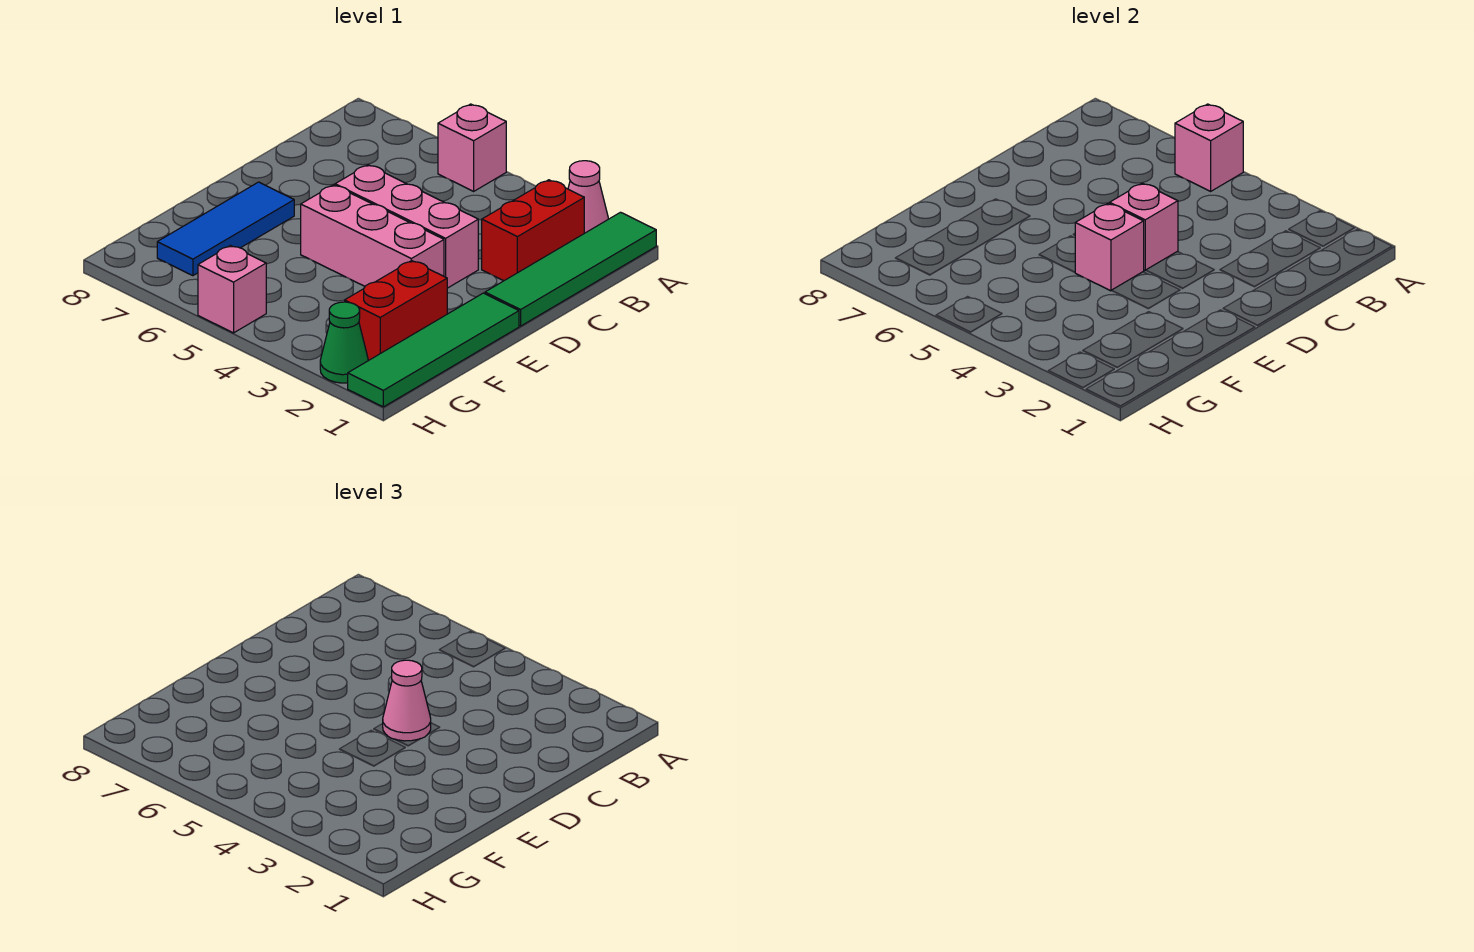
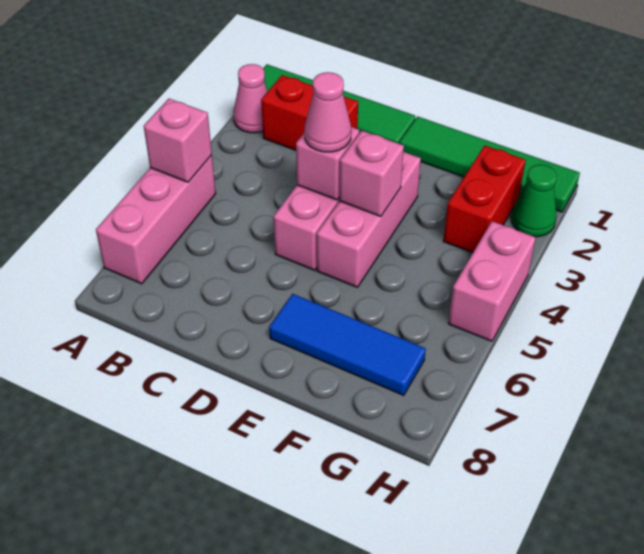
pink brick A5 level 1 -> pink brick A5:A7 level 1
red brick F2:G2 level 1 -> red brick G2:G3 level 1
pink brick H5 level 1 -> pink brick H4:H5 level 1

